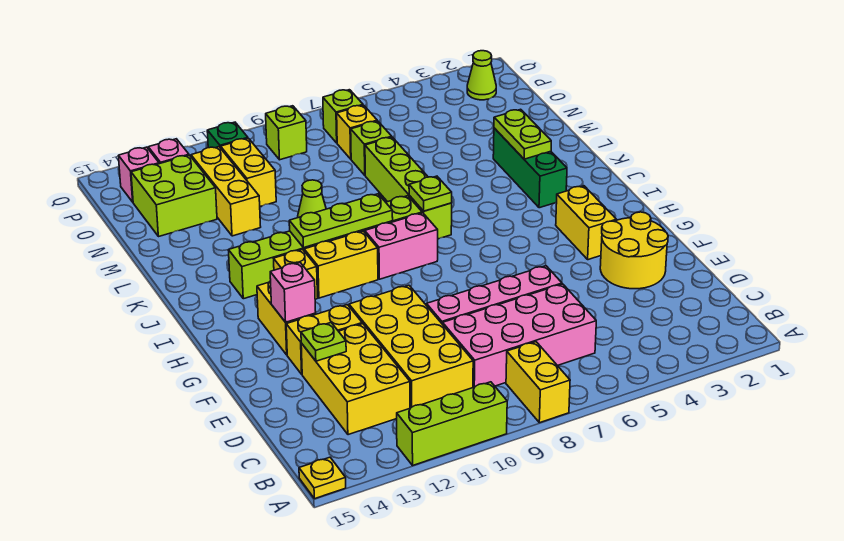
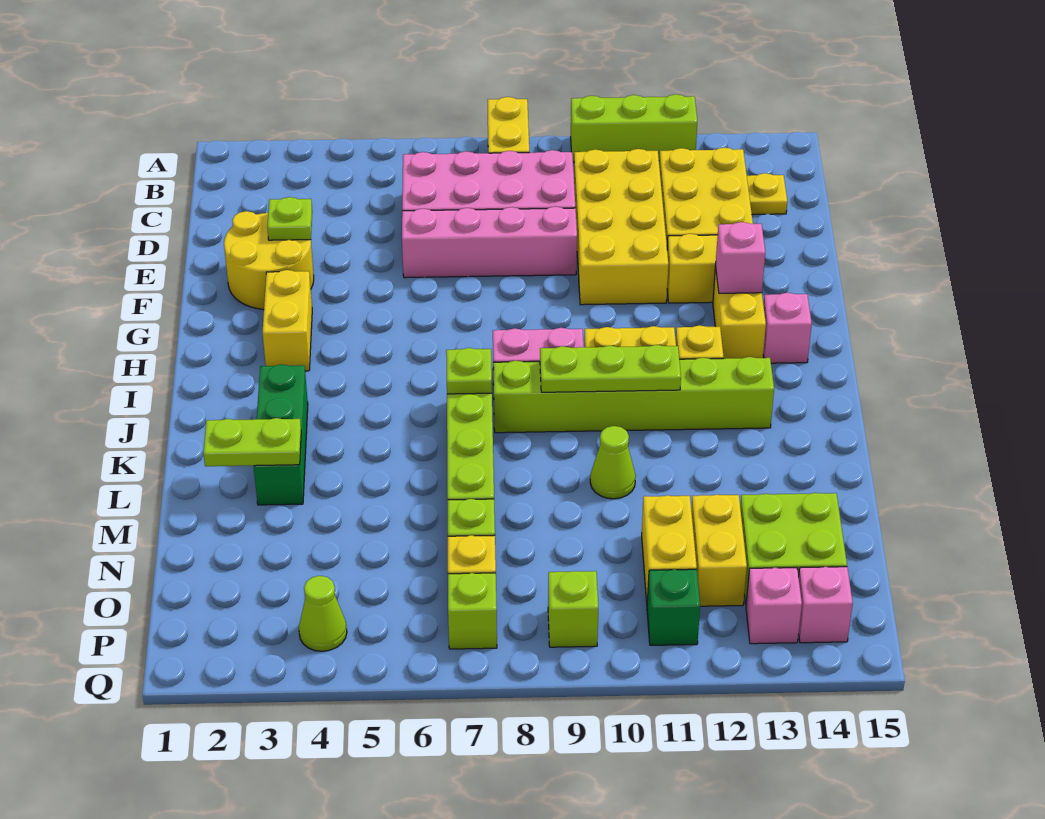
yellow plate A15 level 1 -> yellow plate C14 level 1
lime plate E13 level 2 -> lime plate E3 level 2
none -> pink brick H14 level 1
lime plate K3:L3 level 2 -> lime plate L2:L3 level 2
yellow brick M12:O12 level 1 -> yellow brick N12:O12 level 1
lime cone P2 level 1 -> lime cone P4 level 1

